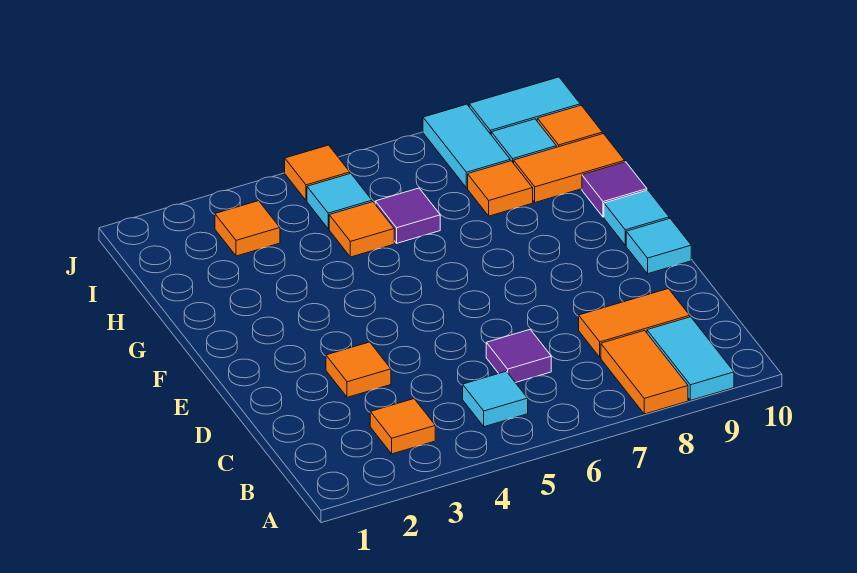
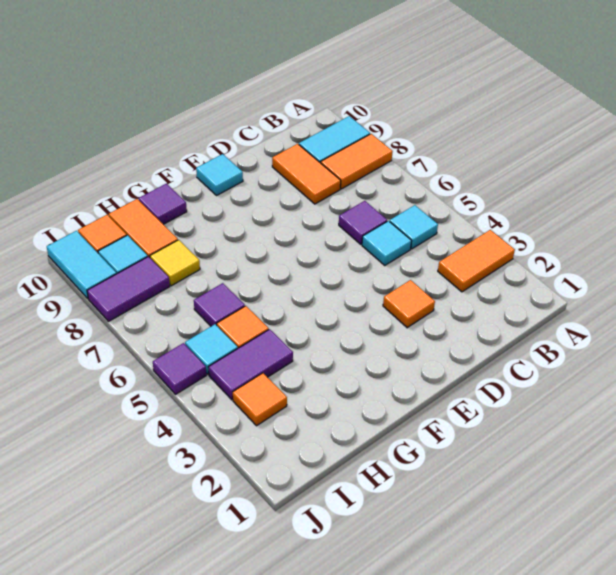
orange tile B3 level 1 -> orange tile A3:B3 level 1
cyan tile F10 level 1 -> cyan tile C5 level 1
none -> purple tile H4:I4 level 1
orange tile H8 level 1 -> yellow tile H8 level 1
cyan tile I8:J8 level 1 -> purple tile I8:J8 level 1
orange tile J5 level 1 -> purple tile J5 level 1

